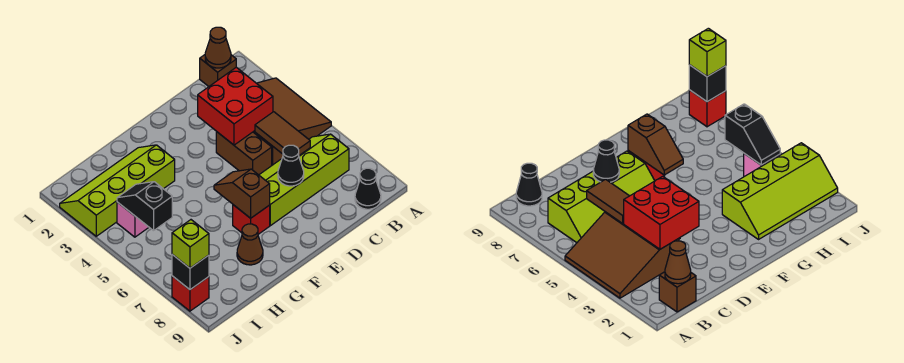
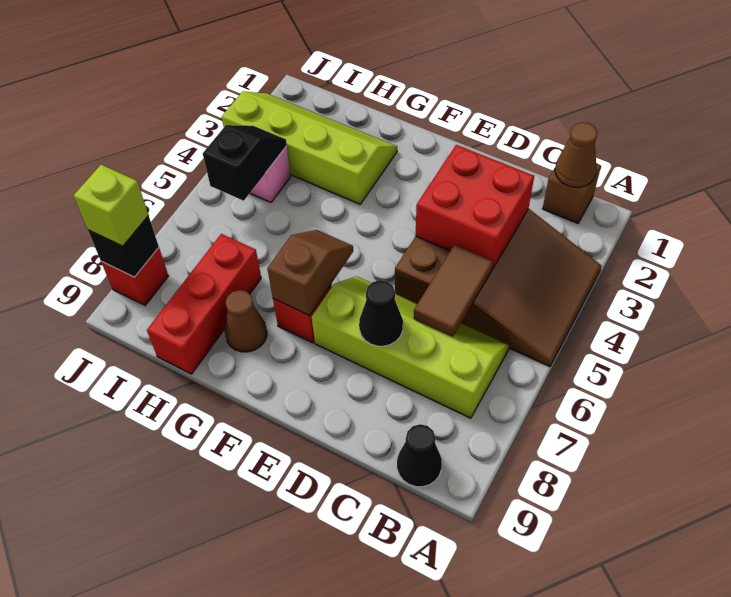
none -> red brick H7:H9 level 1

